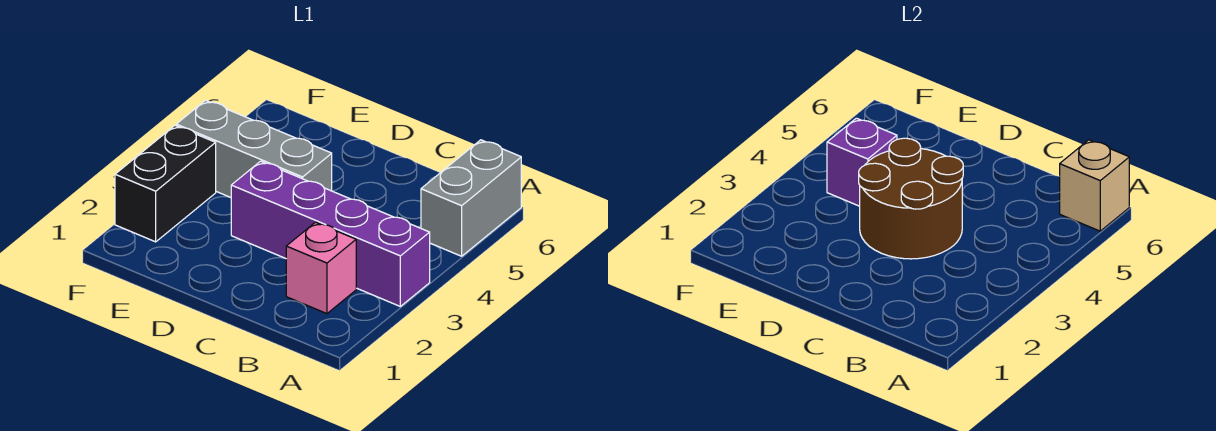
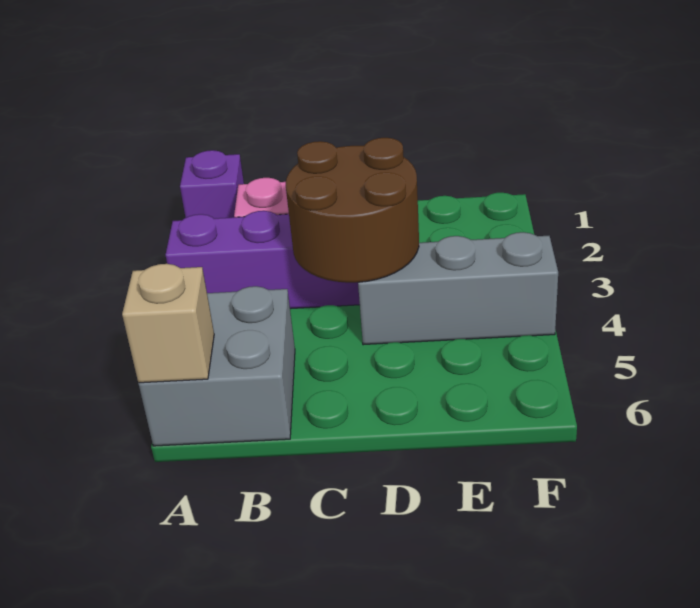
grey brick A5:A6 level 1 -> grey brick A5:B6 level 1
purple brick E4 level 2 -> purple brick A1 level 1
black brick F2:F3 level 1 -> none

